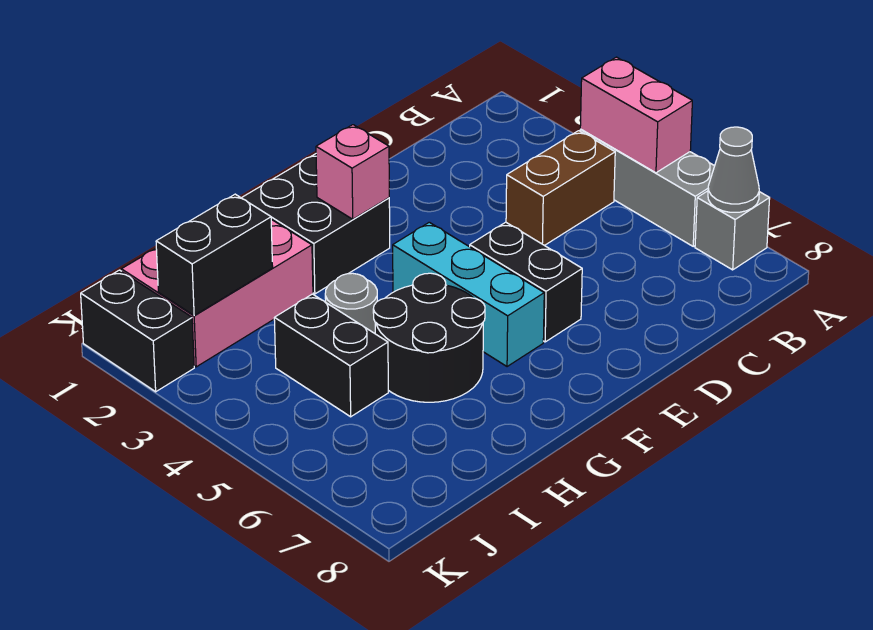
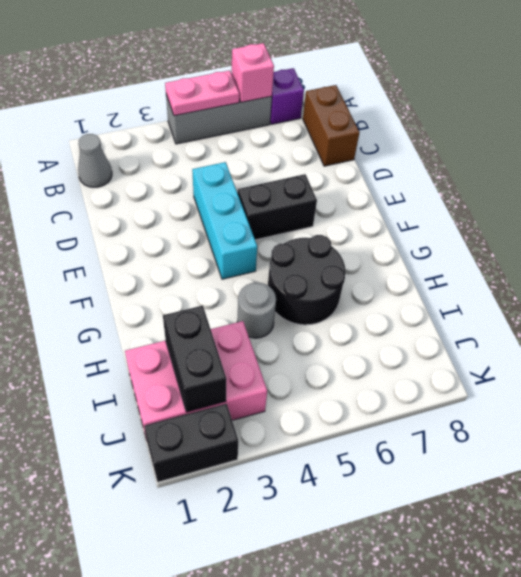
pink brick A4:A5 level 2 -> pink plate A4:A5 level 2
grey brick A7 level 1 -> purple brick A7 level 1
grey cone A7 level 2 -> grey cone B1 level 1
brown brick B4:C4 level 1 -> brown brick B8:C8 level 1
black brick F1:G2 level 1 -> none
pink brick F2 level 2 -> pink brick A6 level 2
cyan brick F4:F6 level 1 -> cyan brick D4:F4 level 1
pink brick H1:J2 level 1 -> pink brick I1:J3 level 1
black brick I4:I5 level 1 -> none

